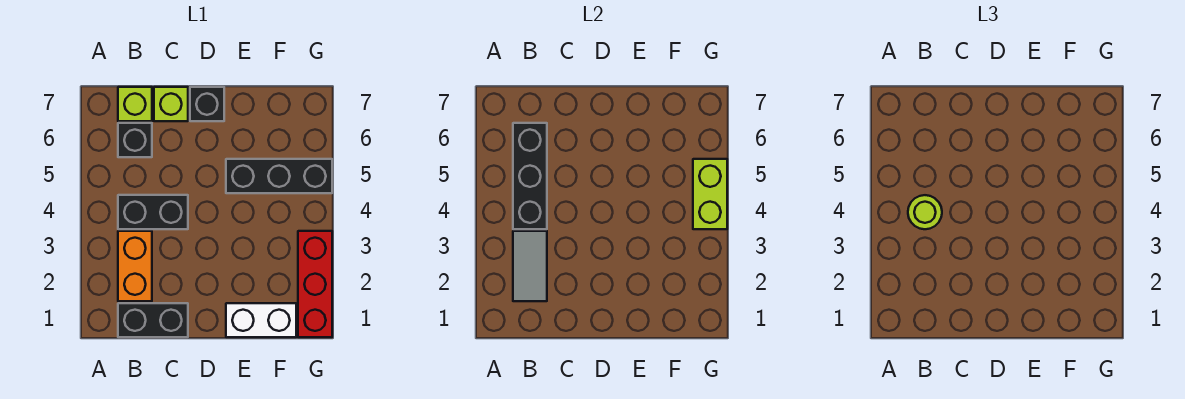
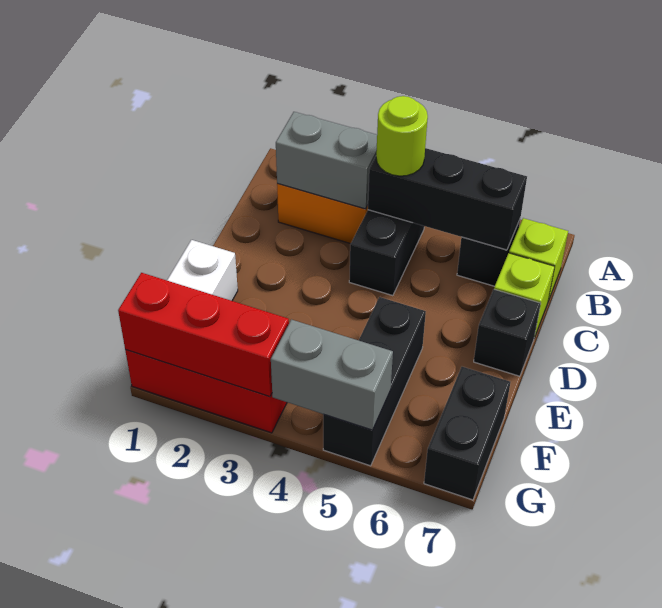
black brick B1:C1 level 1 -> black brick F7:G7 level 1
grey tile B2:B3 level 2 -> grey brick B2:B3 level 2
none -> red brick G1:G3 level 2
lime brick G4:G5 level 2 -> grey brick G4:G5 level 2

